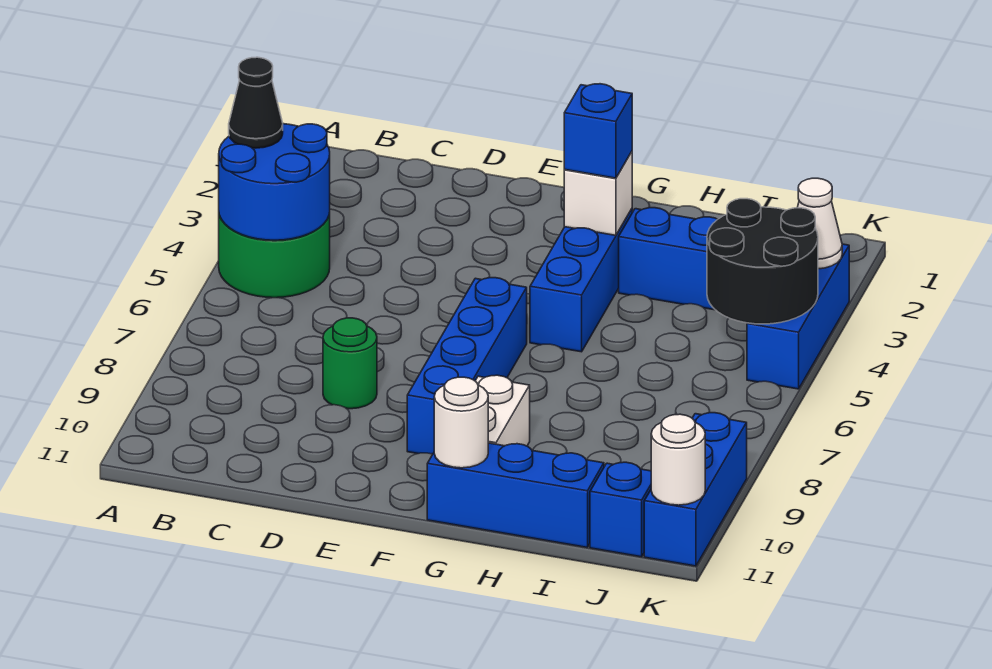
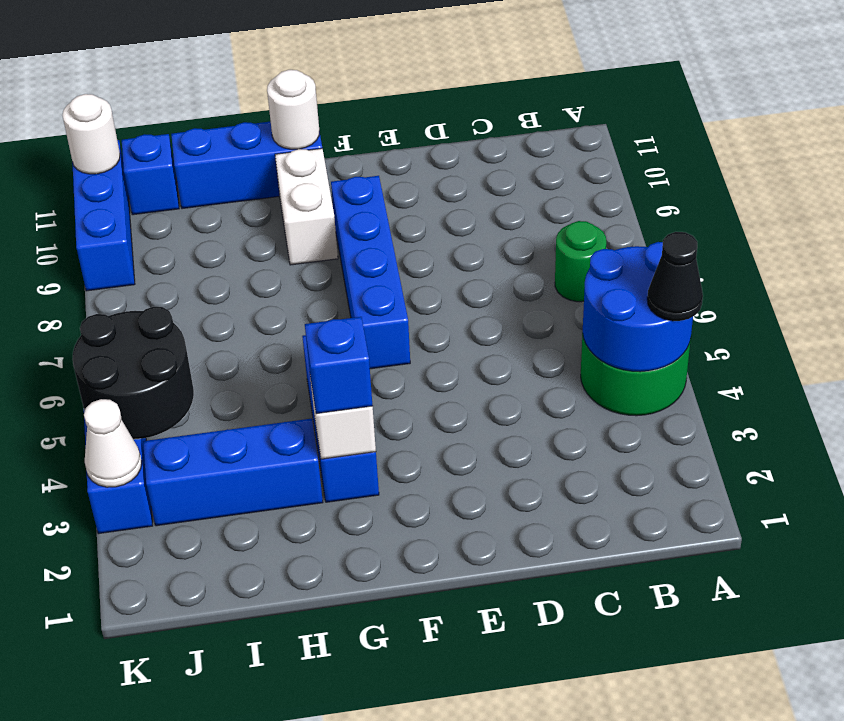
green round brick D8 level 1 -> green round brick B7 level 1

